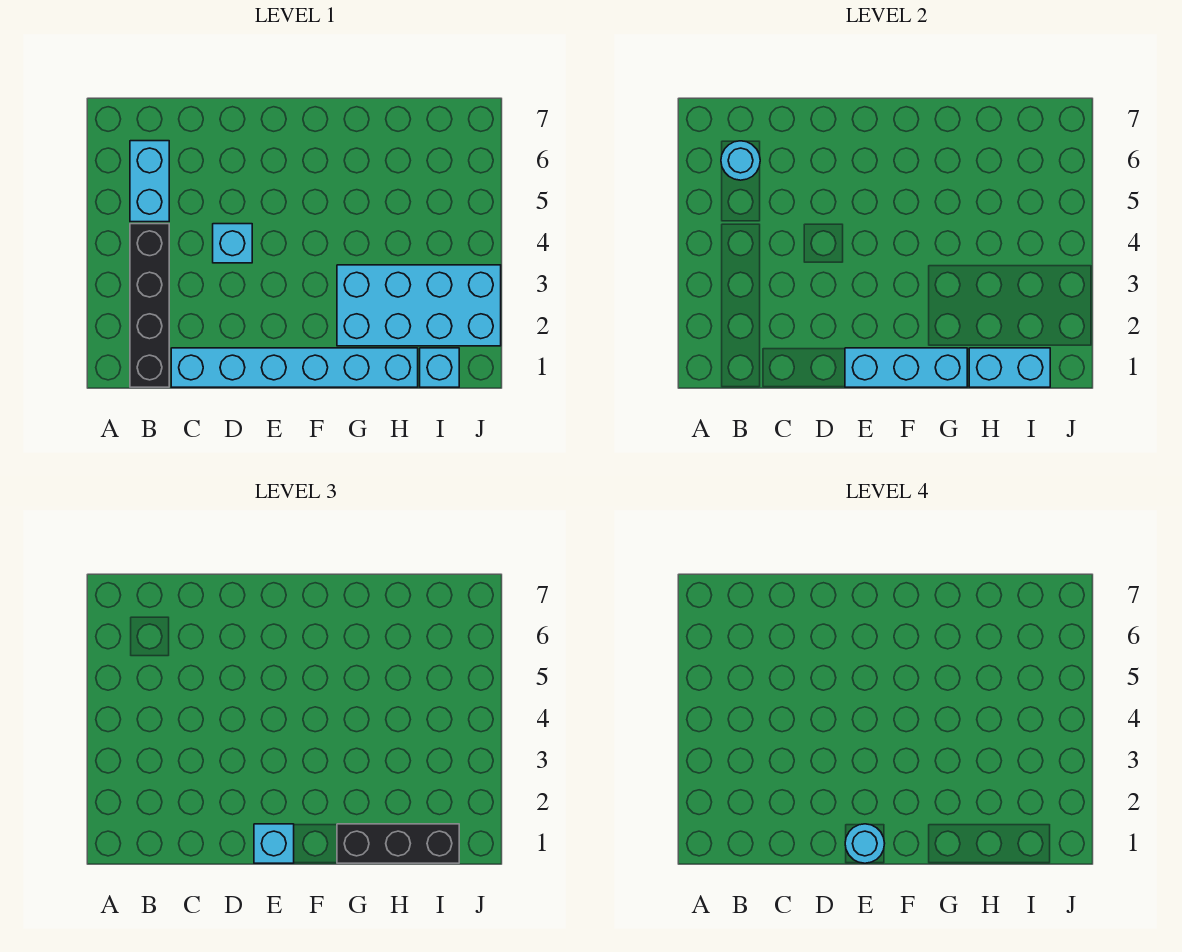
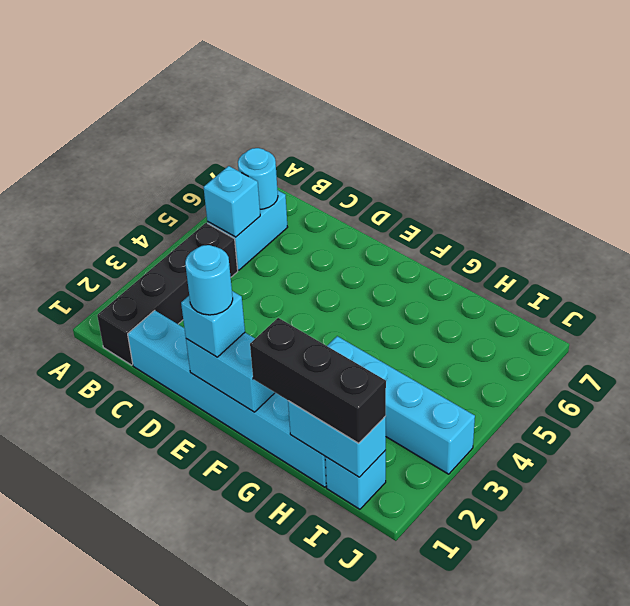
cyan brick D4 level 1 -> cyan brick B5 level 2
cyan brick E1:G1 level 2 -> cyan brick E1:F1 level 2
cyan brick G2:J3 level 1 -> cyan brick G3:J3 level 1

